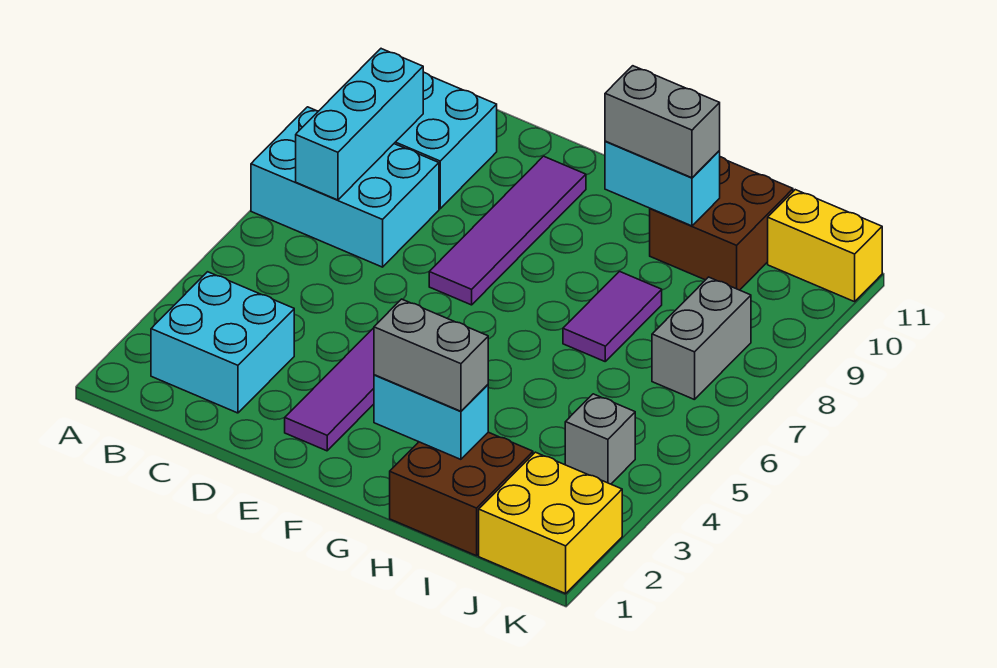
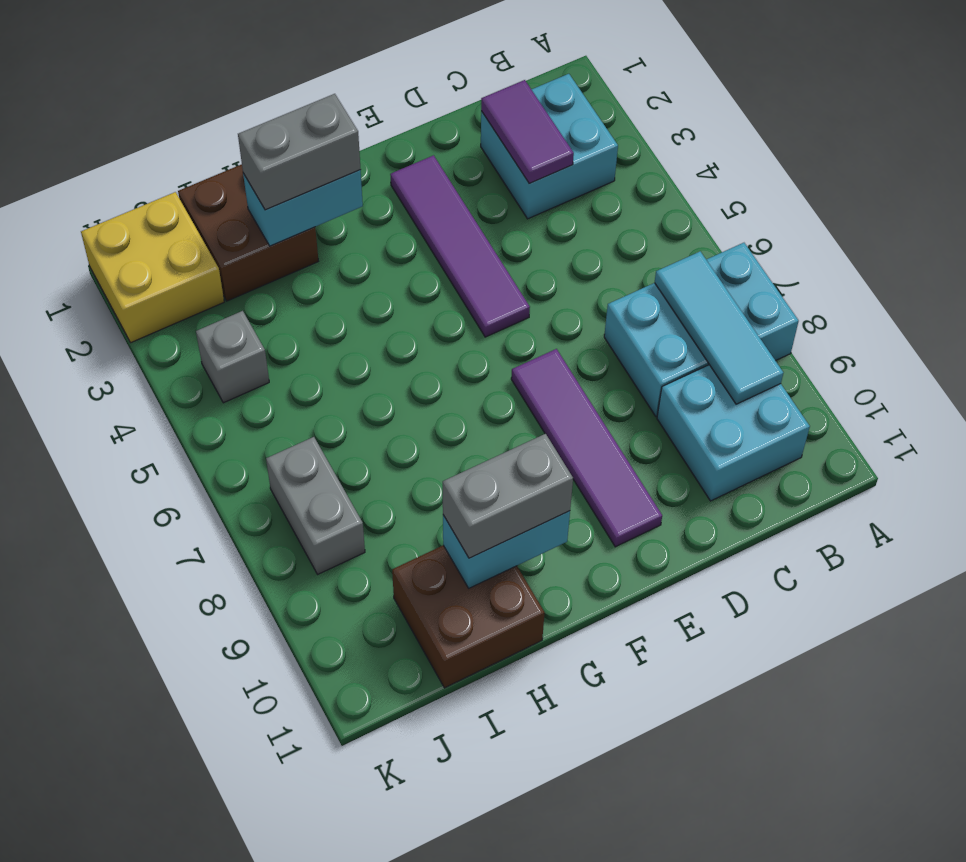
cyan brick B7:B9 level 2 -> cyan tile B7:B9 level 2
purple tile H7:H8 level 1 -> purple tile C2:C3 level 2
yellow brick J11:K11 level 1 -> none

